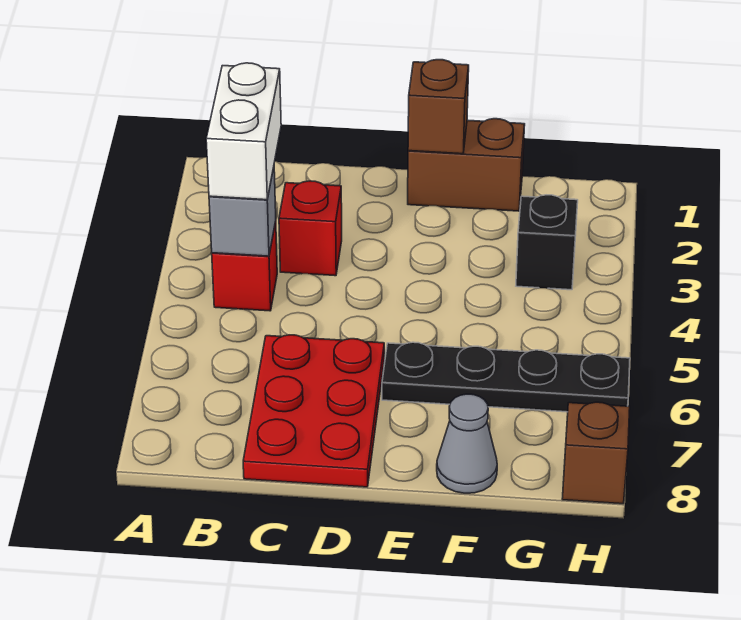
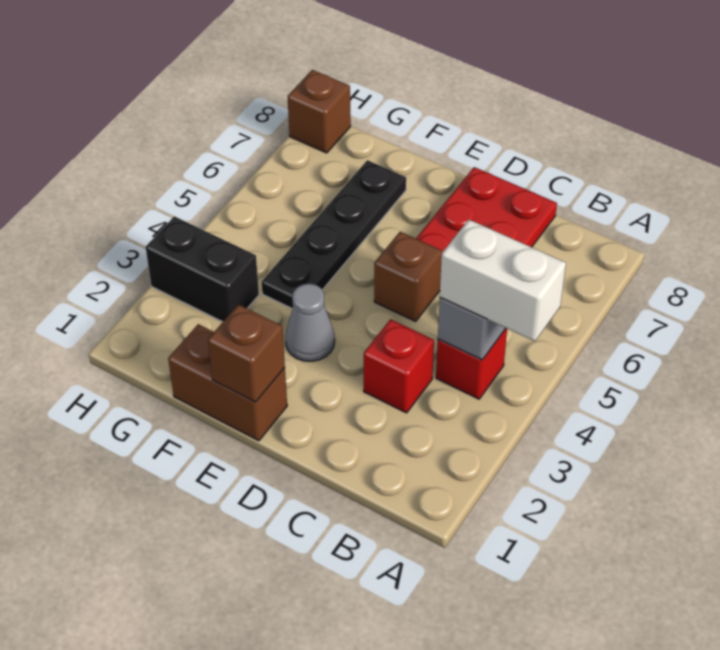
white brick B3:B4 level 3 -> white brick A4:B4 level 3
none -> brown brick D5 level 1
black plate E6:H6 level 1 -> black plate F4:F7 level 1
grey cone F8 level 1 -> grey cone E3 level 1
black brick G3 level 1 -> black brick G3:H3 level 1

